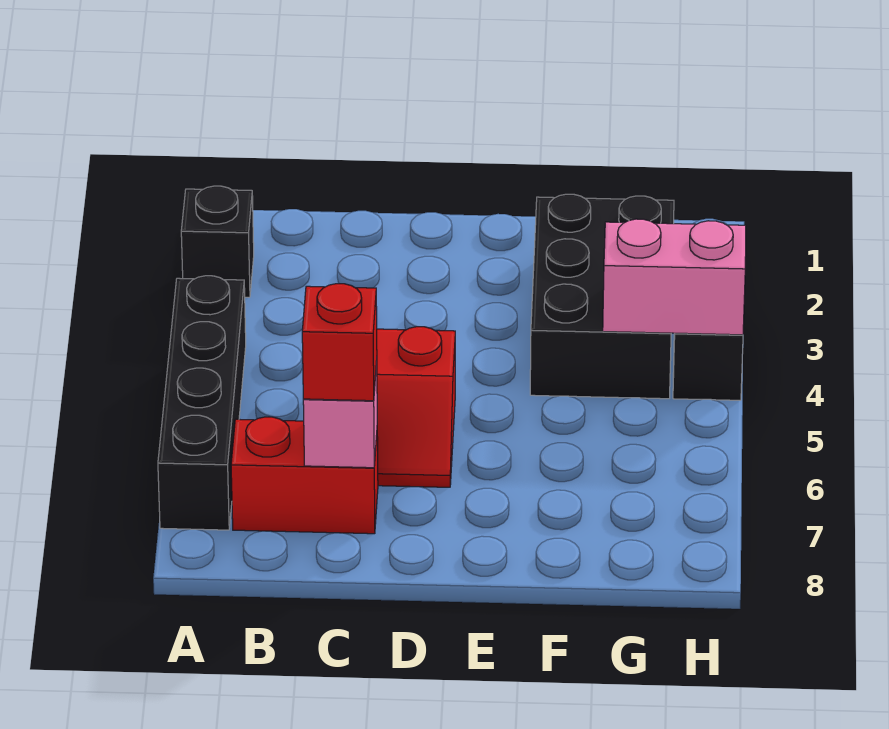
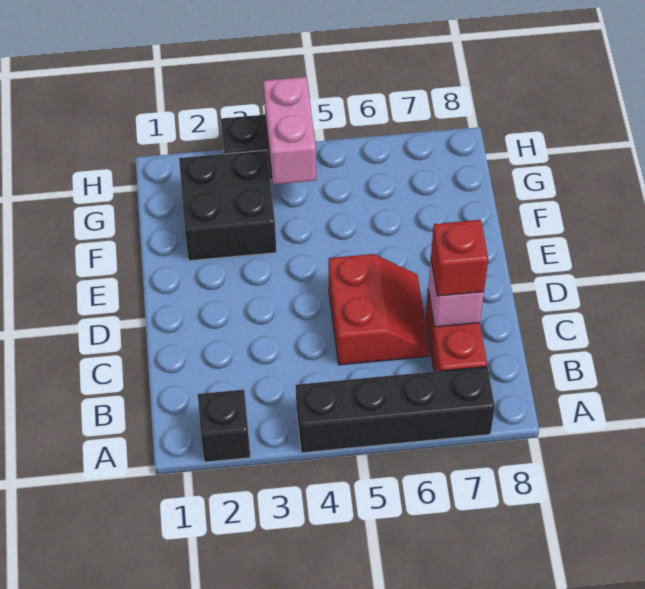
black brick F2:G4 level 1 -> black brick F2:G3 level 1

